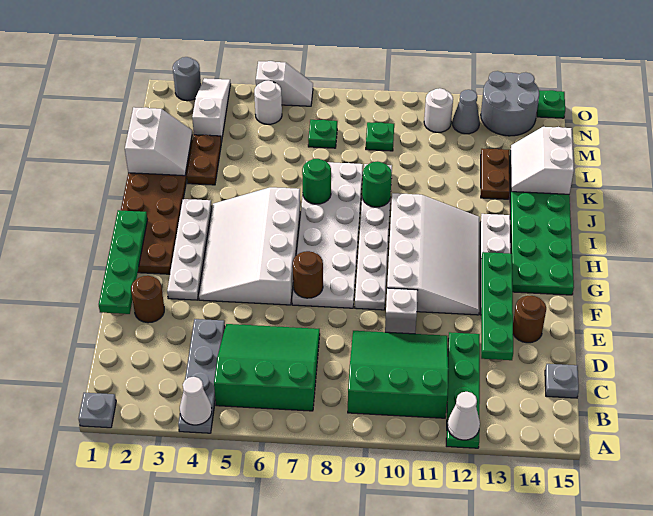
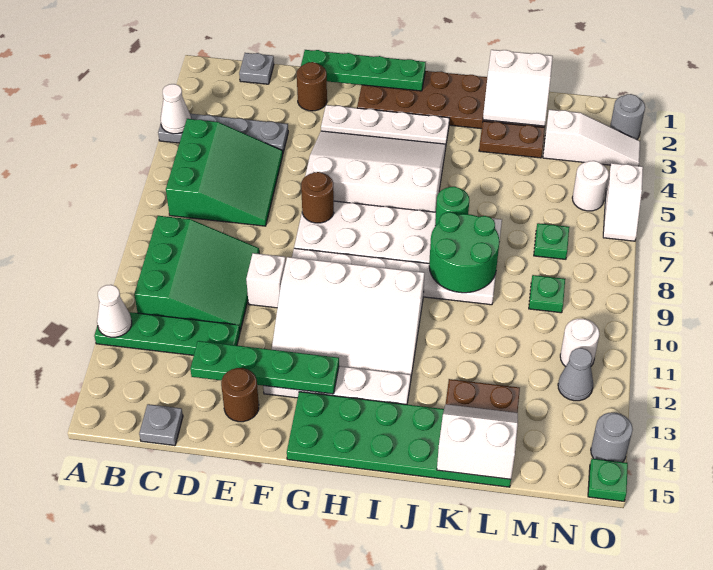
grey plate A1 level 1 -> grey plate C1 level 1
green round brick J9 level 2 -> green round brick J8:K9 level 2
grey round brick N13:O14 level 1 -> grey round brick O14 level 1

